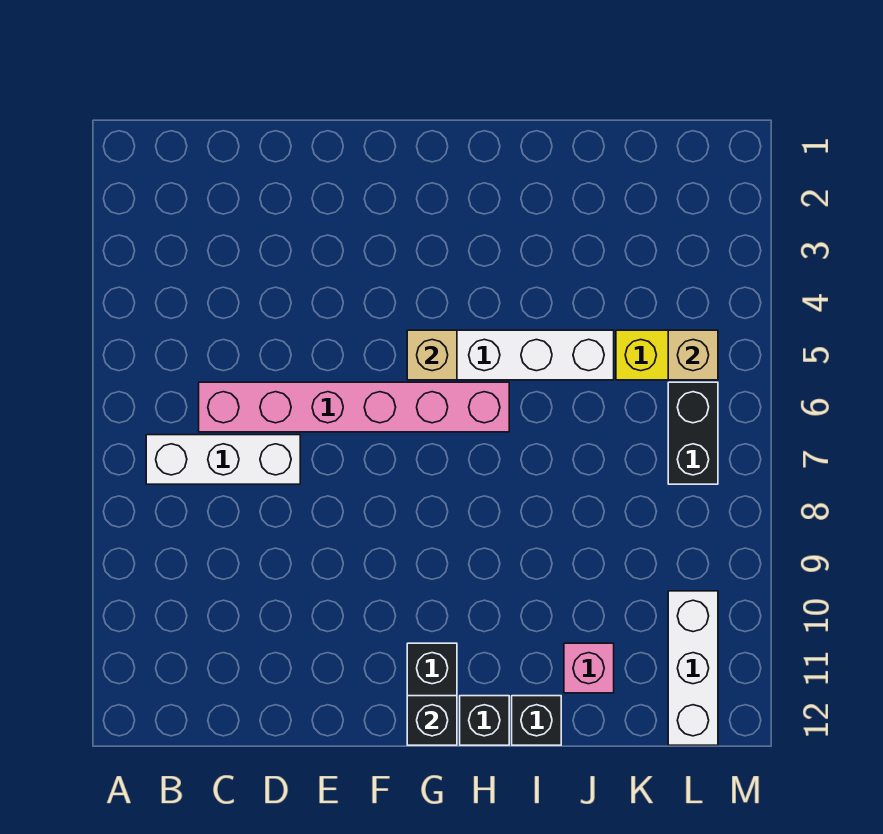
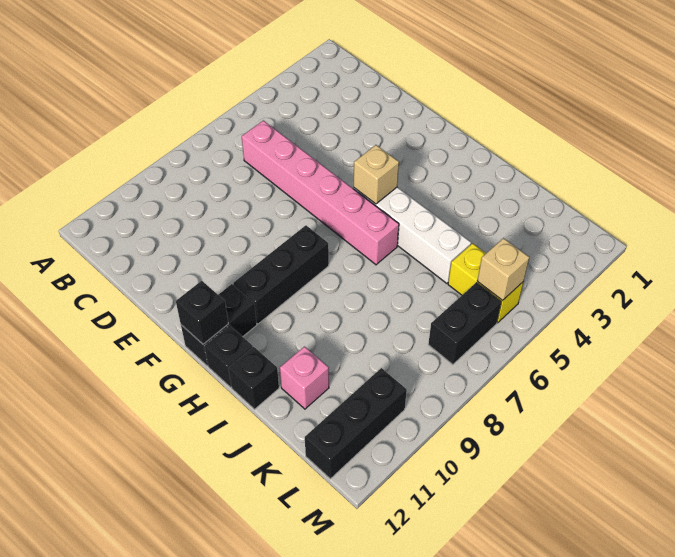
white brick B7:D7 level 1 -> none
none -> black brick G8:G10 level 1
white brick L10:L12 level 1 -> black brick L10:L12 level 1

